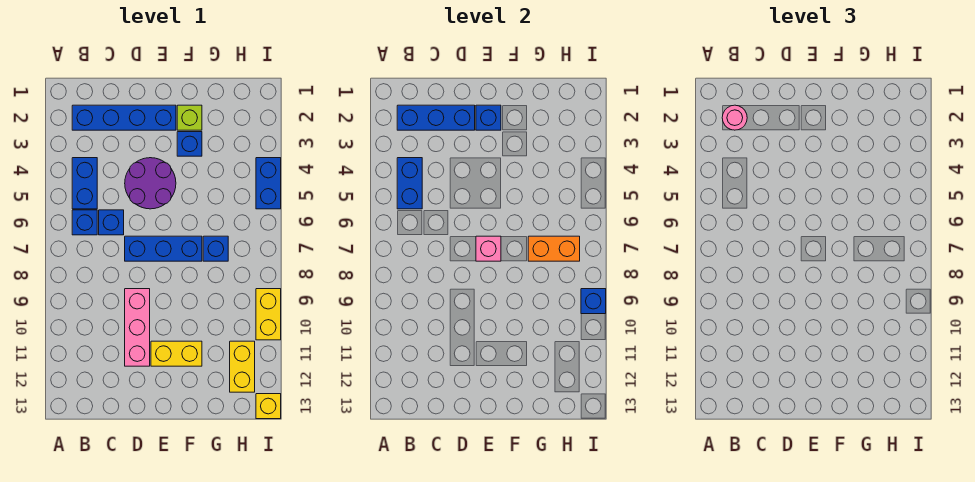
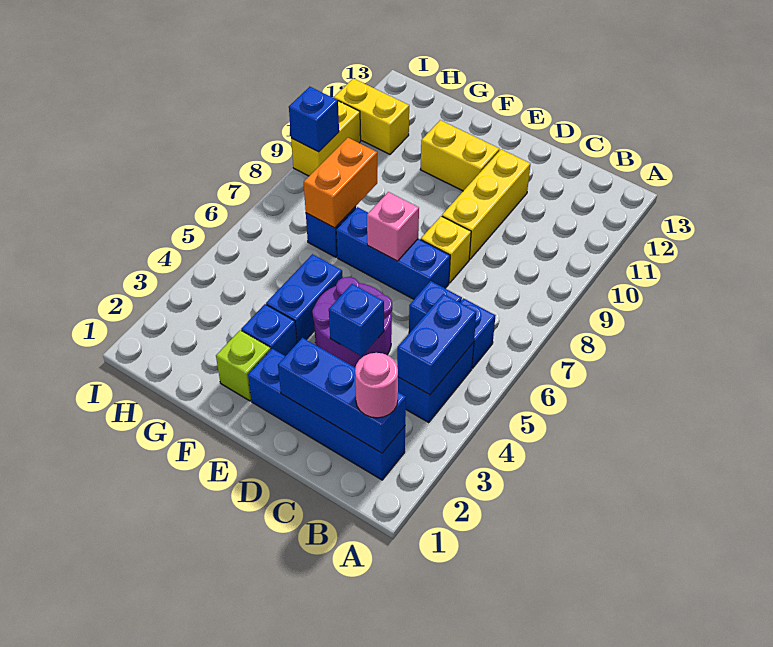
pink brick D9:D11 level 1 -> yellow brick D9:D11 level 1
blue brick E2 level 2 -> blue brick D4 level 2
orange brick G7:H7 level 2 -> orange brick G7:G8 level 2
yellow brick H11:H12 level 1 -> yellow brick H11:I11 level 1
blue brick I4:I5 level 1 -> blue brick F4:F5 level 1
yellow brick I13 level 1 -> yellow brick D8 level 1

